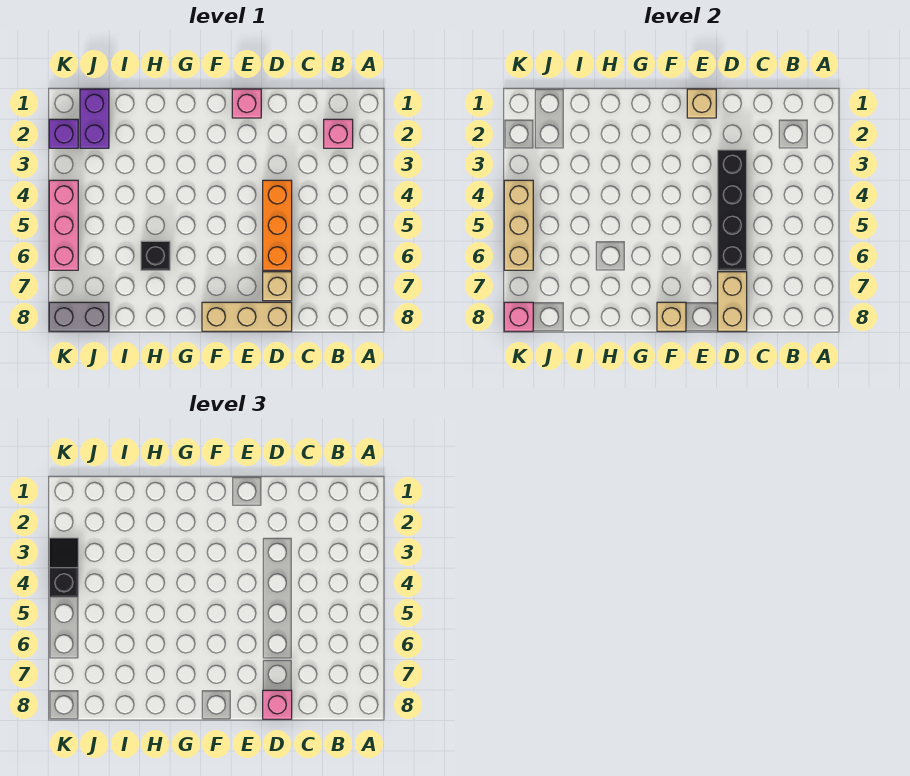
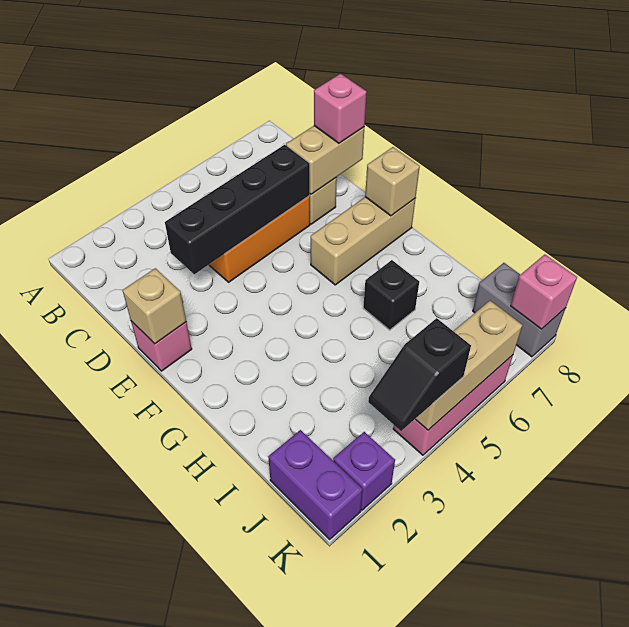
pink brick B2 level 1 -> none
tan brick D8:F8 level 1 -> tan brick F6:F8 level 1
purple brick J1:J2 level 1 -> purple brick J1:K1 level 1

